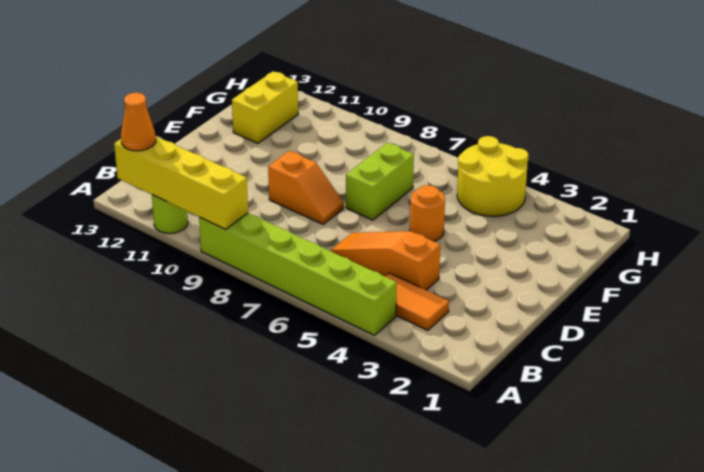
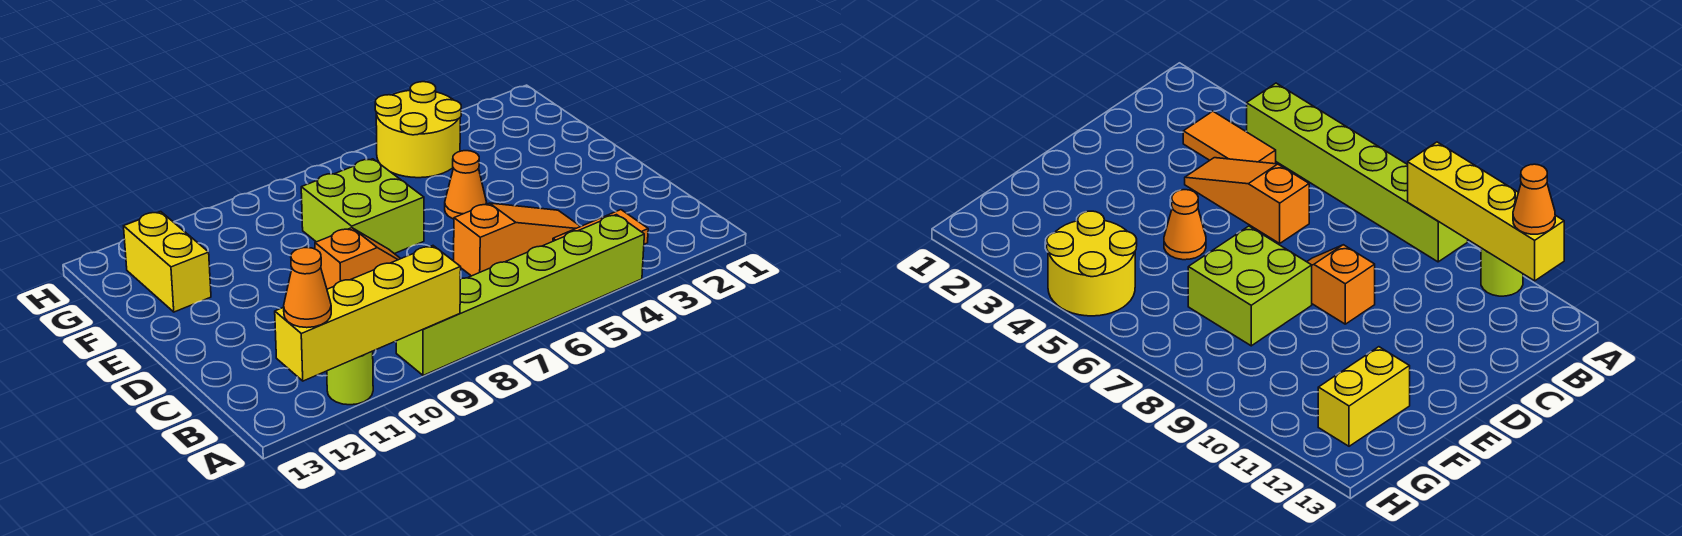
orange slope C4:C6 level 1 top 4 -> orange slope C4:C6 level 1 top 6
orange round brick E5 level 1 -> orange cone E5 level 1
lime brick E7:F7 level 1 -> lime brick E7:F8 level 1

